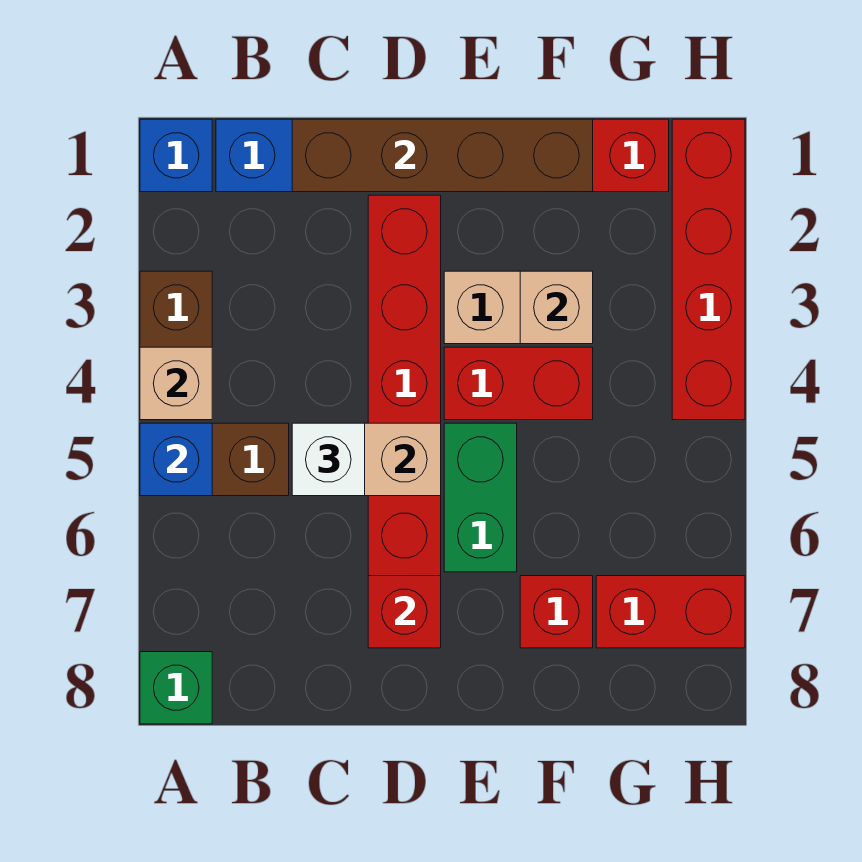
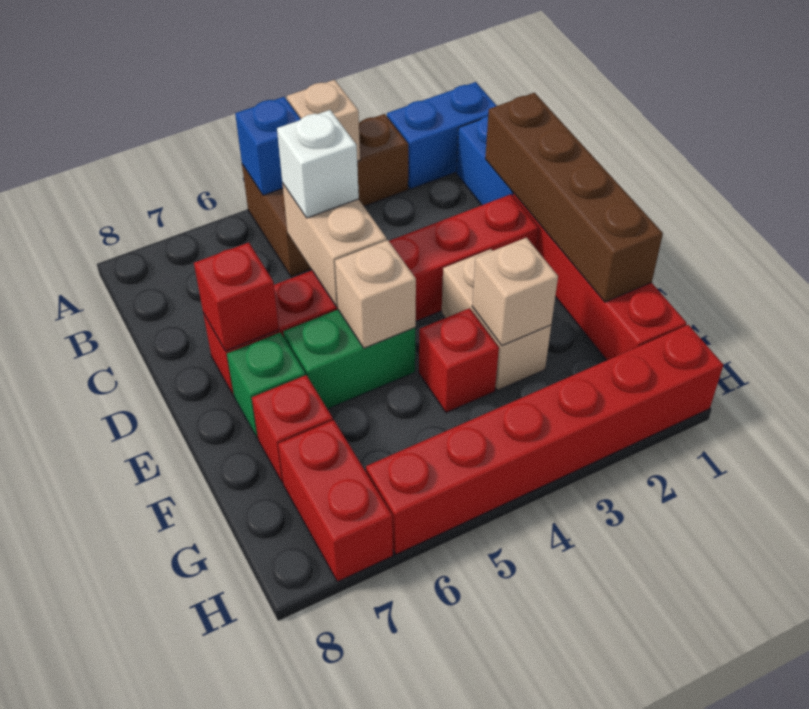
blue brick A1 level 1 -> blue brick A1:A2 level 1
green brick A8 level 1 -> green brick E7 level 1
red brick E4:F4 level 1 -> red brick F4 level 1
none -> tan brick E5 level 2
red brick H1:H4 level 1 -> red brick H1:H6 level 1

